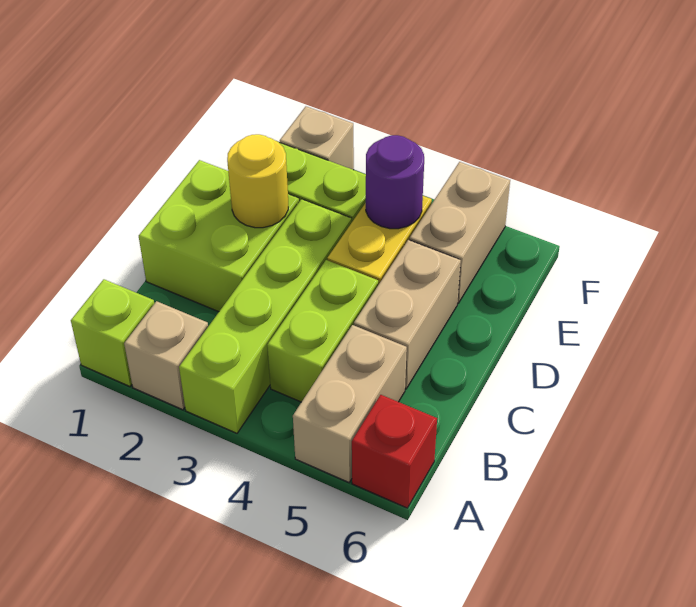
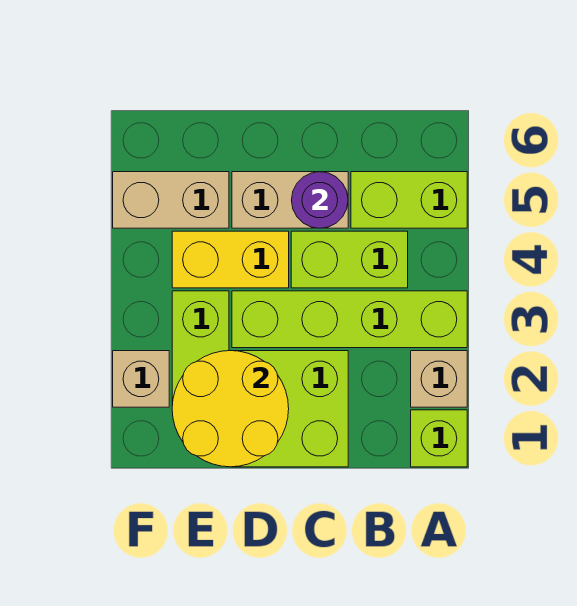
tan brick A5:B5 level 1 -> lime brick A5:B5 level 1
red brick A6 level 1 -> none
yellow round brick D2 level 2 -> yellow round brick D1:E2 level 2
purple round brick E4 level 2 -> purple round brick C5 level 2

